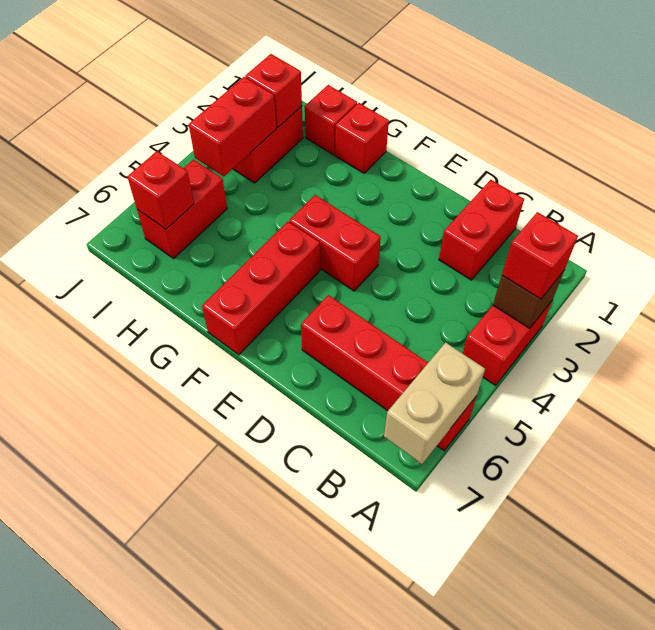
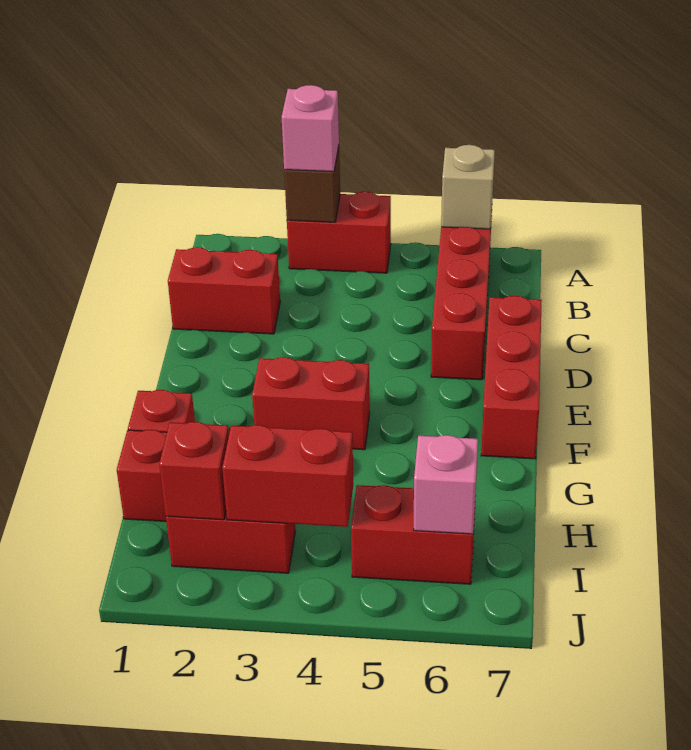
red brick A3 level 3 -> pink brick A3 level 3
tan brick A6:A7 level 2 -> tan brick A6 level 2
red brick E4:F4 level 1 -> red brick F3:F4 level 1
red brick F5:F7 level 1 -> red brick D7:F7 level 1
red brick I6 level 2 -> pink brick I6 level 2

